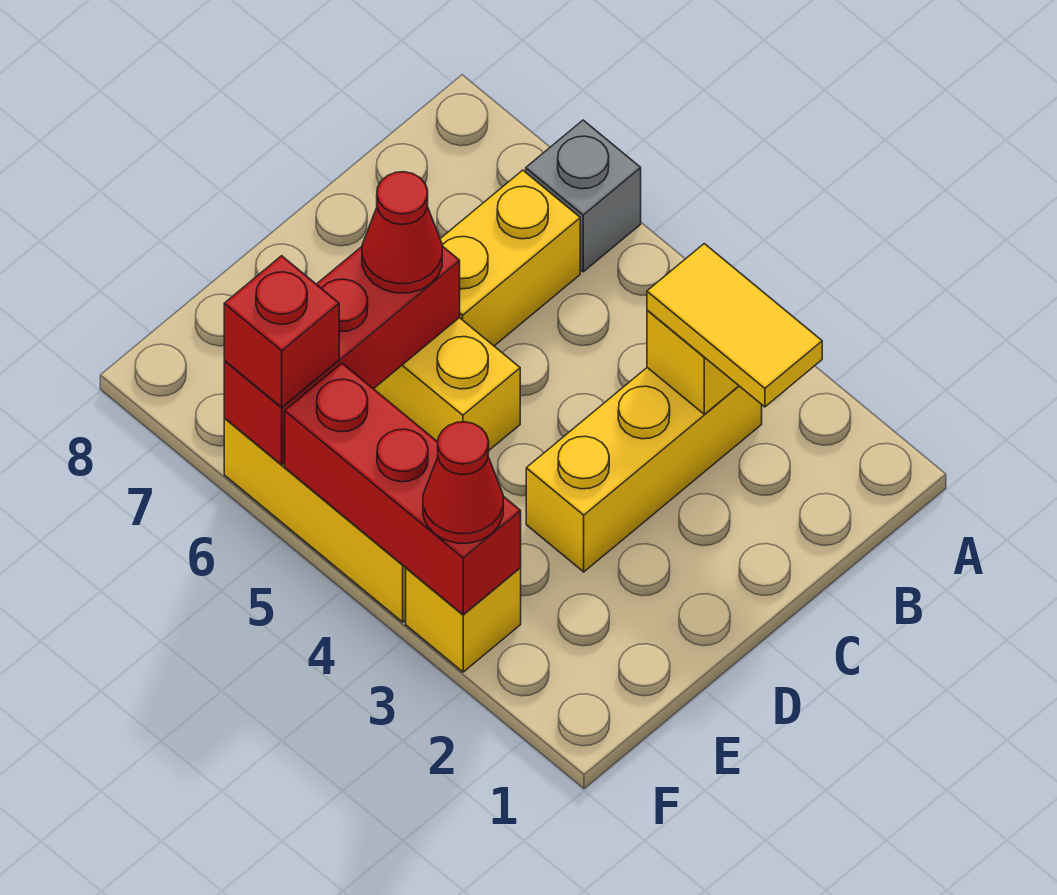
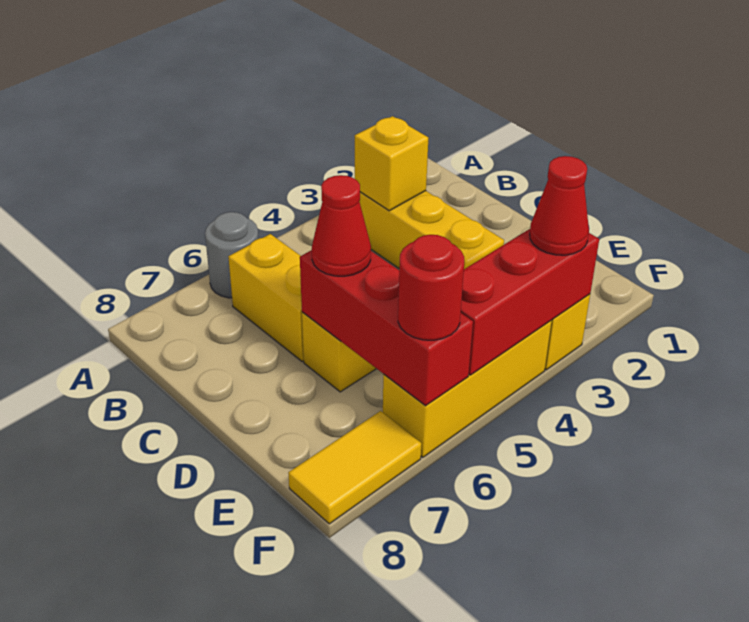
grey brick A6 level 1 -> grey round brick A6 level 1
yellow tile B2:B3 level 3 -> yellow tile F7:F8 level 1
red brick F6 level 3 -> red round brick F6 level 3

